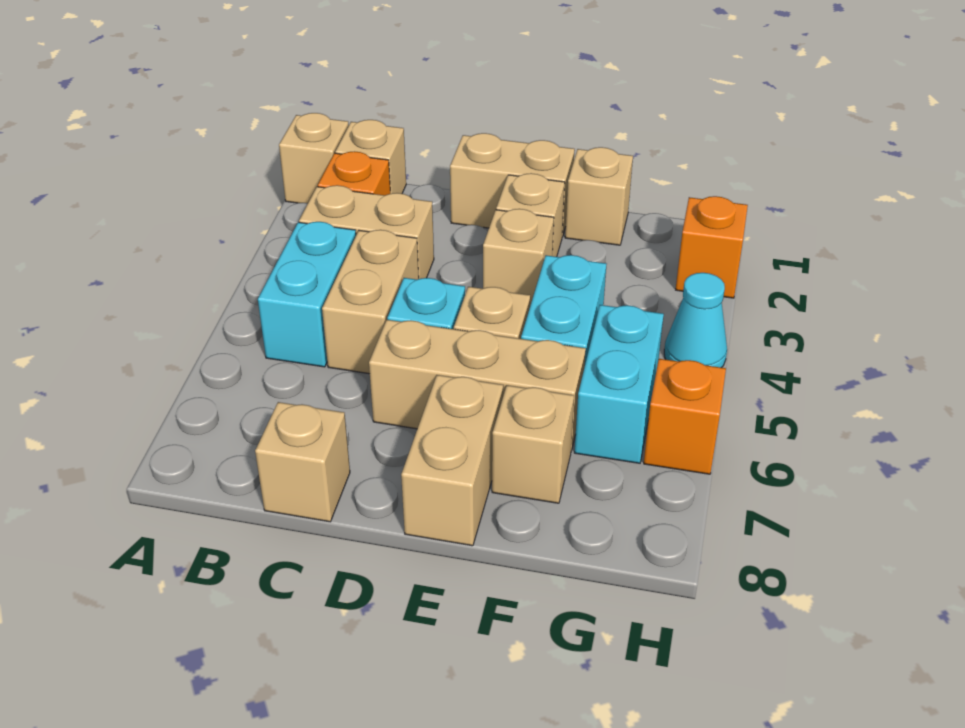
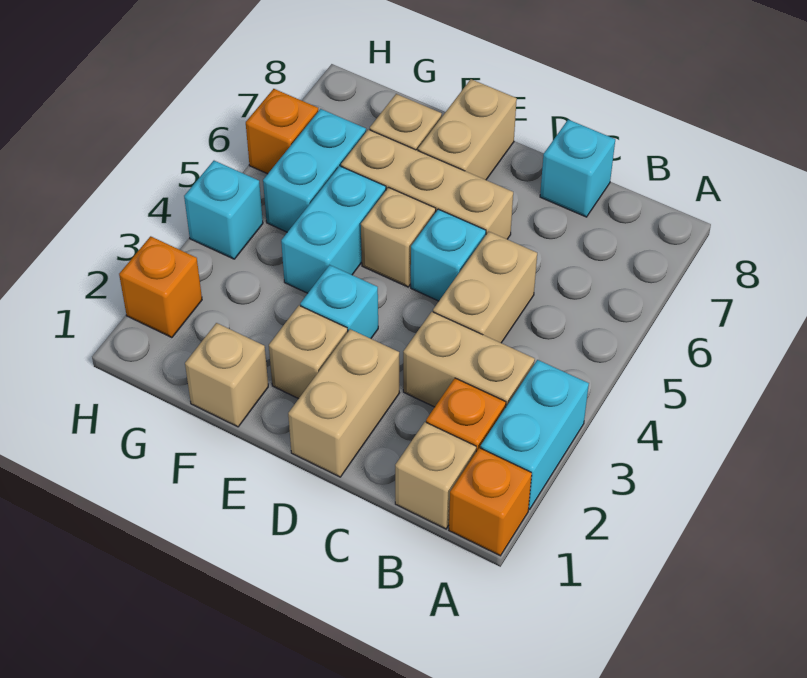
tan brick A1 level 1 -> orange brick A1 level 1
cyan brick B4:B5 level 1 -> cyan brick A2:A3 level 1
tan brick C8 level 1 -> cyan brick C8 level 1
tan brick D1:E1 level 1 -> tan brick D1:D2 level 1
tan brick E3 level 1 -> cyan brick E3 level 1
cyan cone H4 level 1 -> cyan brick H4 level 1

